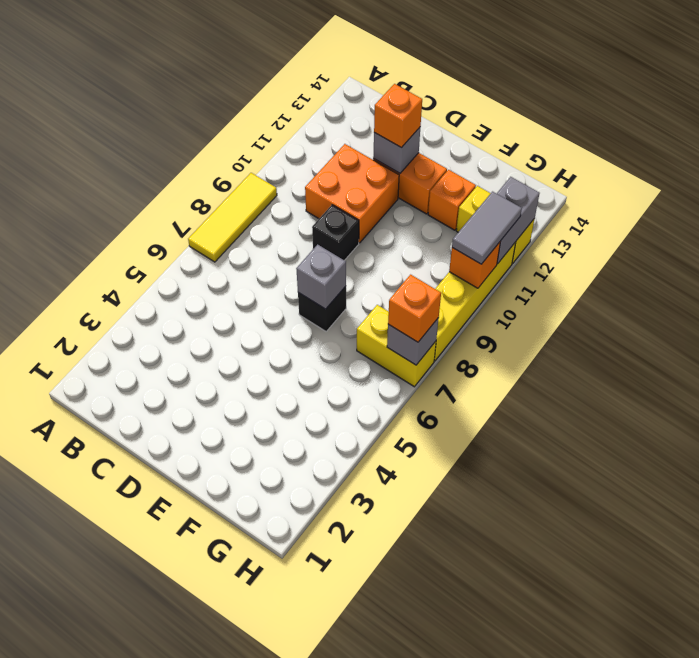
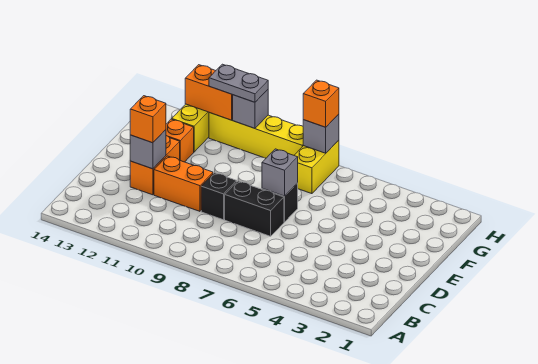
yellow tile A7:A9 level 1 -> none
orange brick C10:D11 level 1 -> orange brick D10:D11 level 1
none -> black brick D7:D8 level 1
orange brick H10 level 2 -> grey brick H10 level 2
grey tile H10:H11 level 3 -> grey plate H10:H11 level 3
grey brick H11:H12 level 2 -> orange brick H11:H12 level 2

